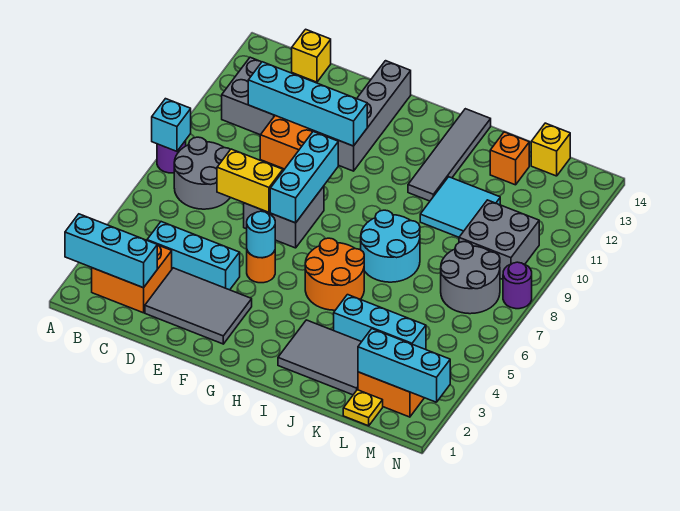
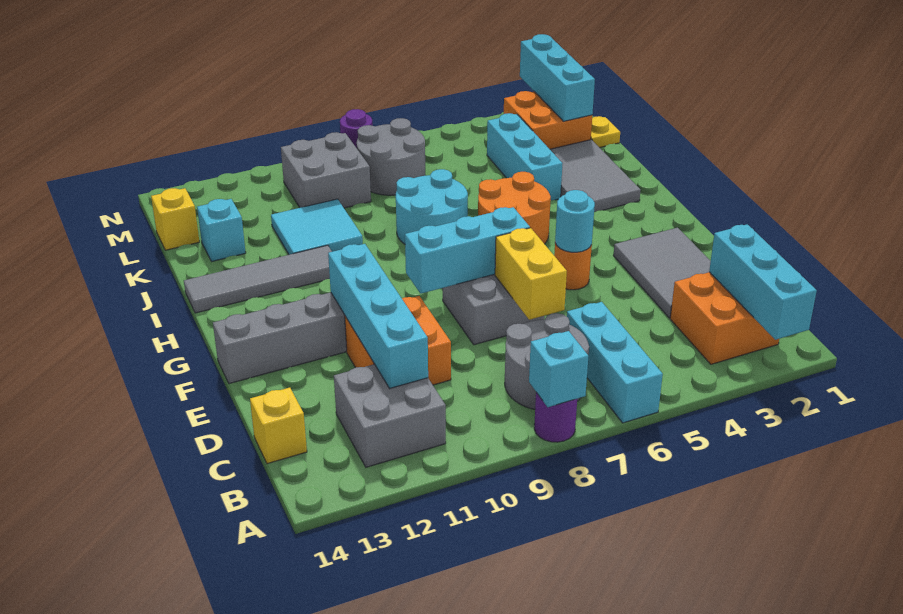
cyan brick C4:E4 level 1 -> cyan brick A6:C6 level 1
orange brick K13 level 1 -> cyan brick K13 level 1

